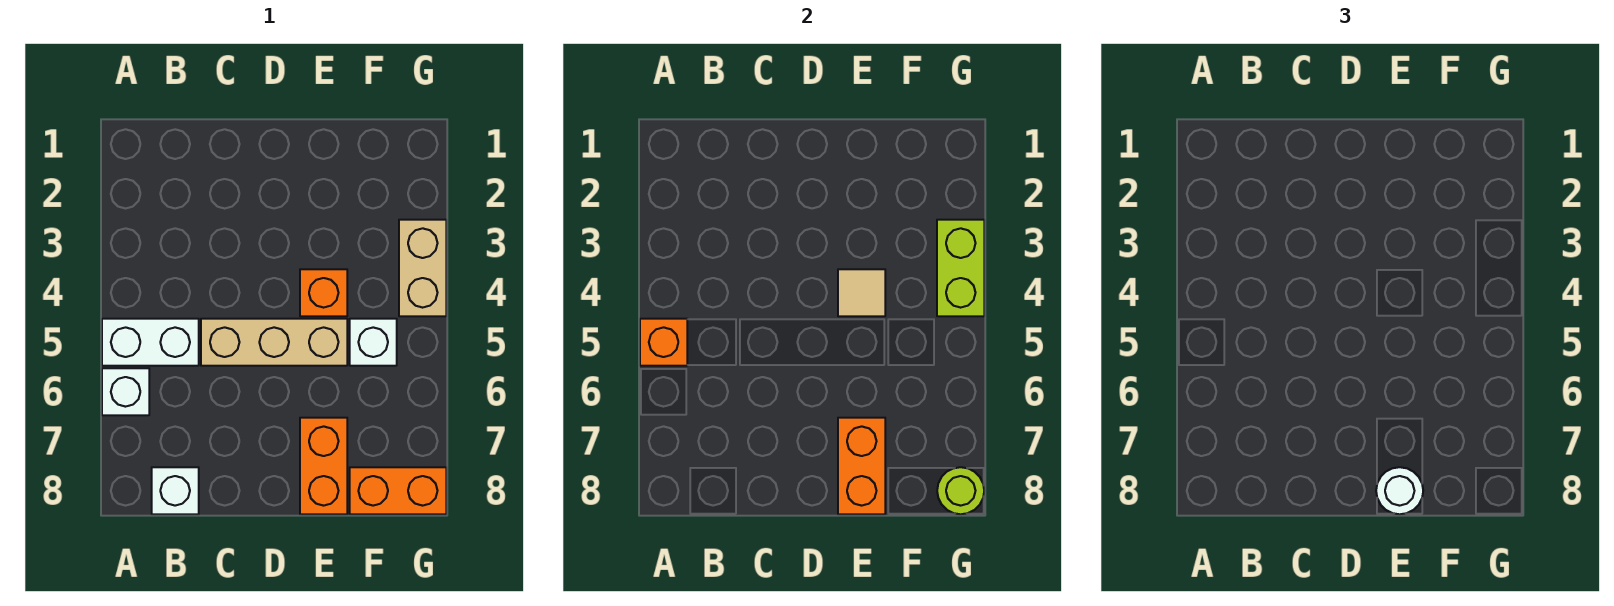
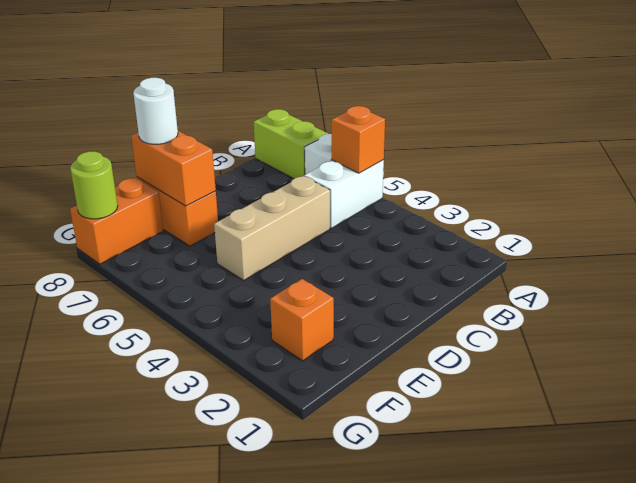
white brick B8 level 1 -> none
orange brick E4 level 1 -> orange brick F2 level 1
tan tile E4 level 2 -> none
white brick F5 level 1 -> none
tan brick G3:G4 level 1 -> none
lime brick G3:G4 level 2 -> lime brick A7:A8 level 1

